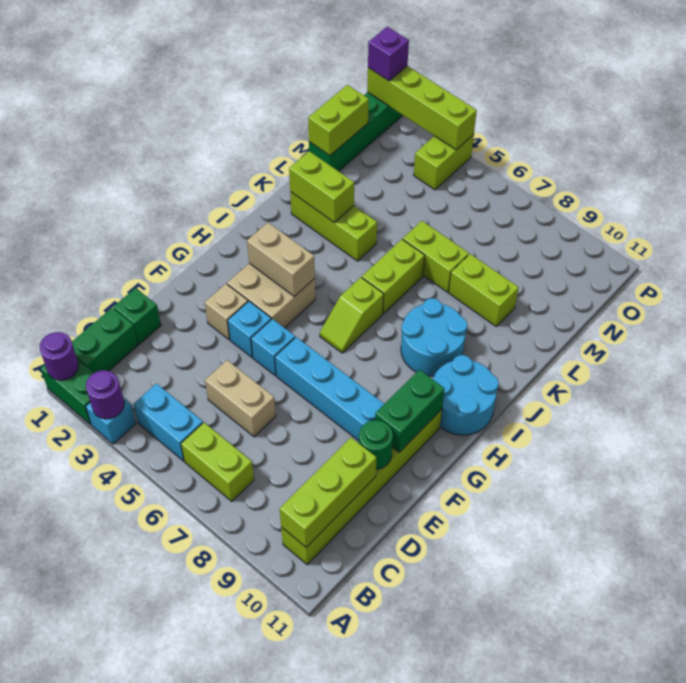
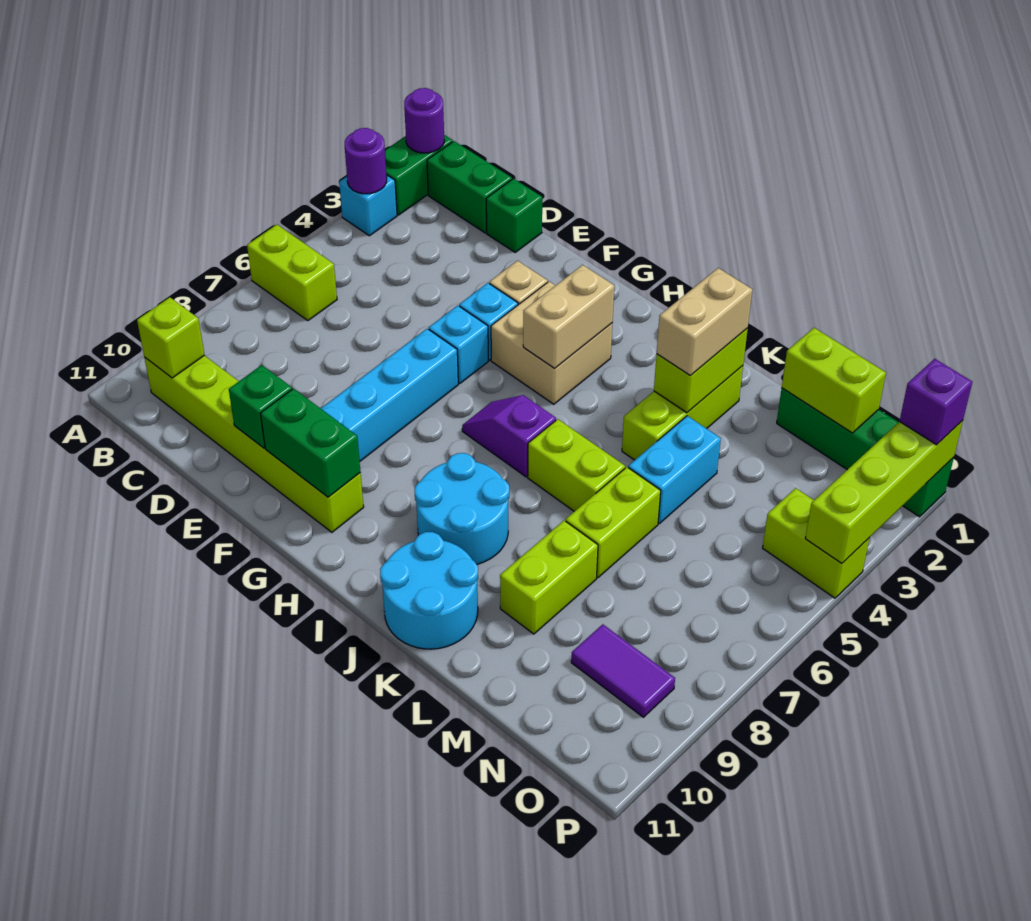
cyan brick B4:B5 level 1 -> cyan brick L4:L5 level 1
lime brick B6:B7 level 1 -> lime brick A6:B6 level 1
lime brick B10:D10 level 2 -> lime brick B10 level 2
tan brick D5:D6 level 1 -> tan brick K2:K3 level 3
green round brick E10 level 2 -> green brick E10 level 2
lime slope H6:I6 level 1 top I -> purple slope H6:I6 level 1 top I
cyan round brick H10:I11 level 1 -> cyan round brick J10:K11 level 1
none -> purple tile N9:O9 level 1

